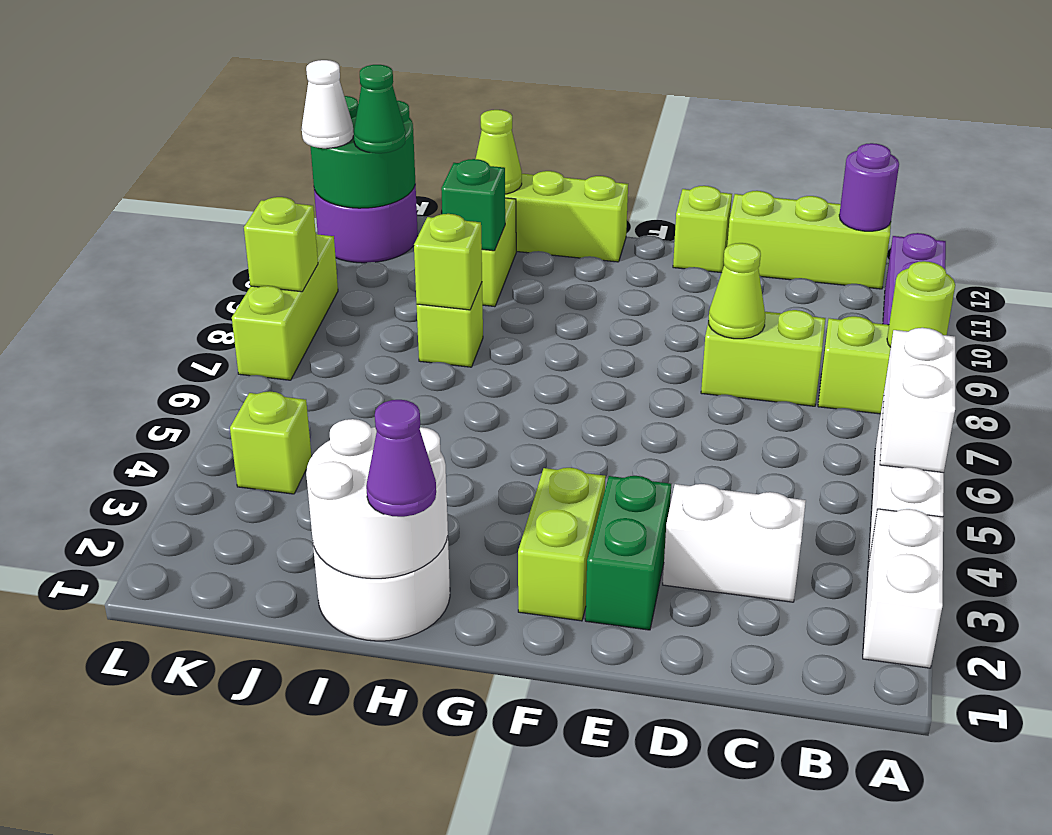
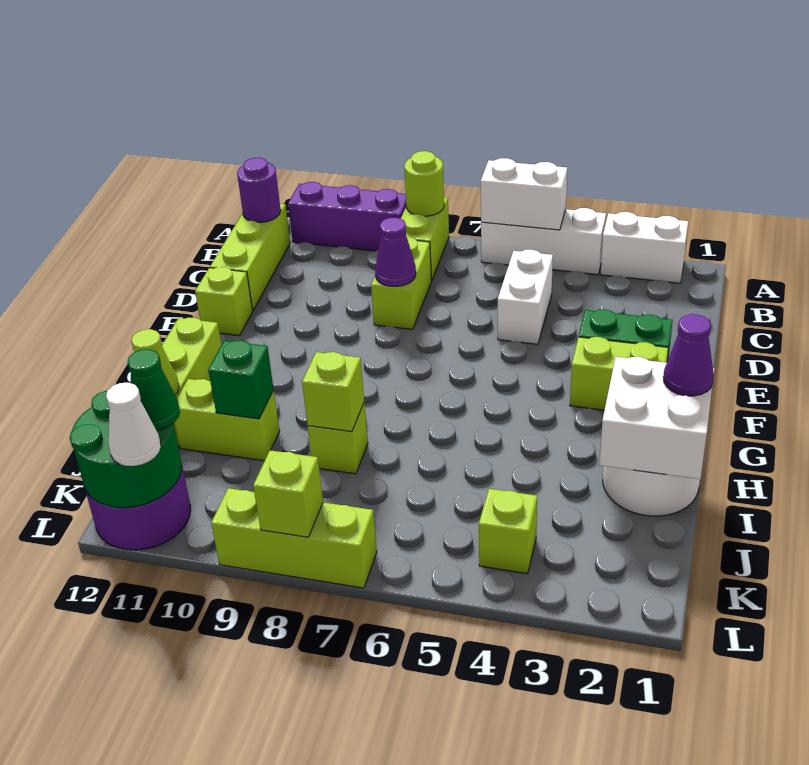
white brick C3:D3 level 1 -> white brick C5:D5 level 1
lime cone D8 level 2 -> purple cone D8 level 2
white round brick H1:I2 level 2 -> white brick H1:I2 level 2

